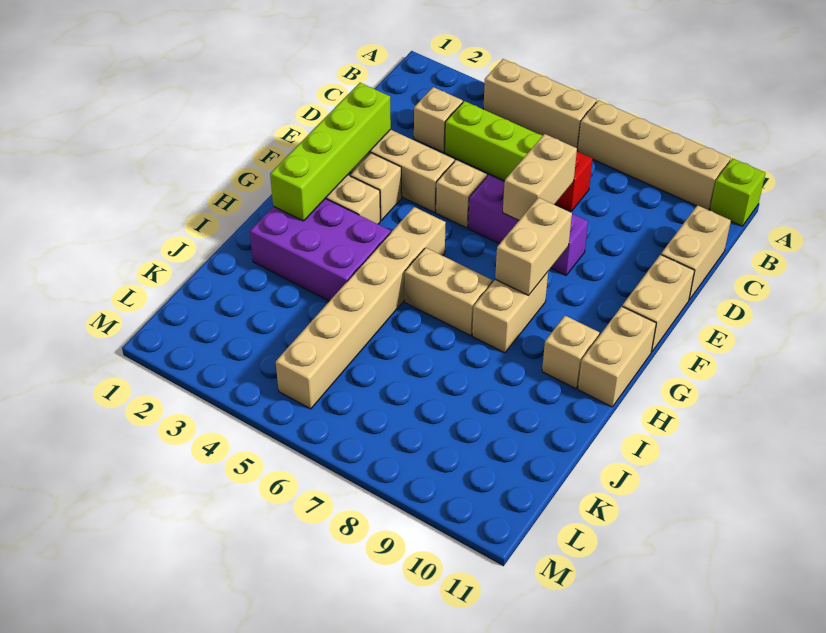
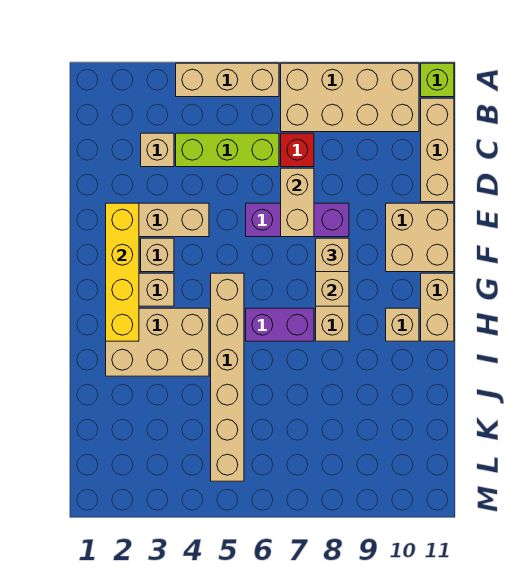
tan brick A7:A10 level 1 -> tan brick A7:B10 level 1
tan brick C11:D11 level 1 -> tan brick B11:D11 level 1
lime brick E2:H2 level 2 -> yellow brick E2:H2 level 2
tan brick E5 level 1 -> tan brick F8 level 3
tan brick E11:F11 level 1 -> tan brick E10:F11 level 1
purple brick H2:I4 level 1 -> tan brick H2:I4 level 1
tan brick H6:H7 level 1 -> purple brick H6:H7 level 1

